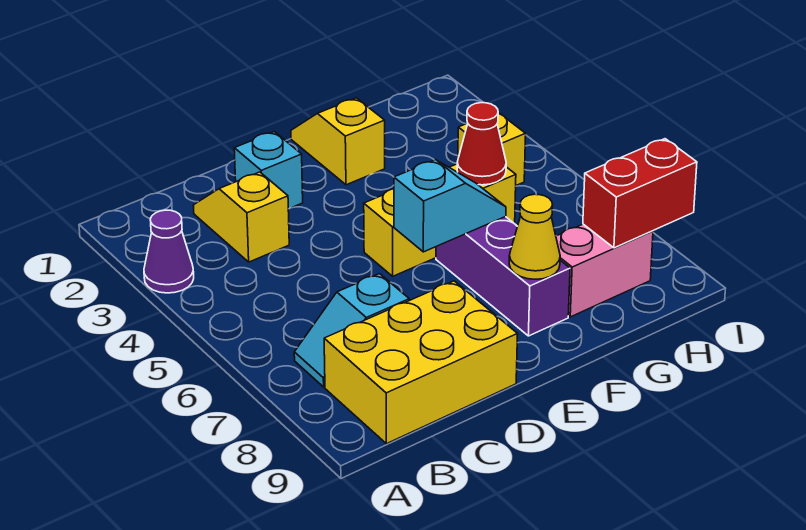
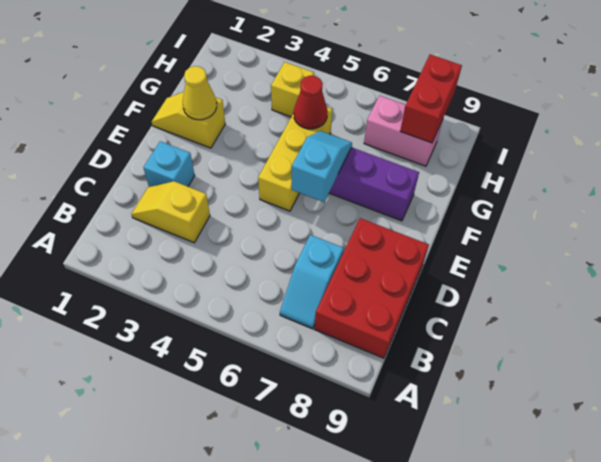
purple cone A3 level 1 -> none
yellow brick B8:D9 level 1 -> red brick B8:D9 level 1
yellow cone F8 level 2 -> yellow cone F2 level 2
pink brick G8:H8 level 1 -> pink brick H7:H8 level 1

